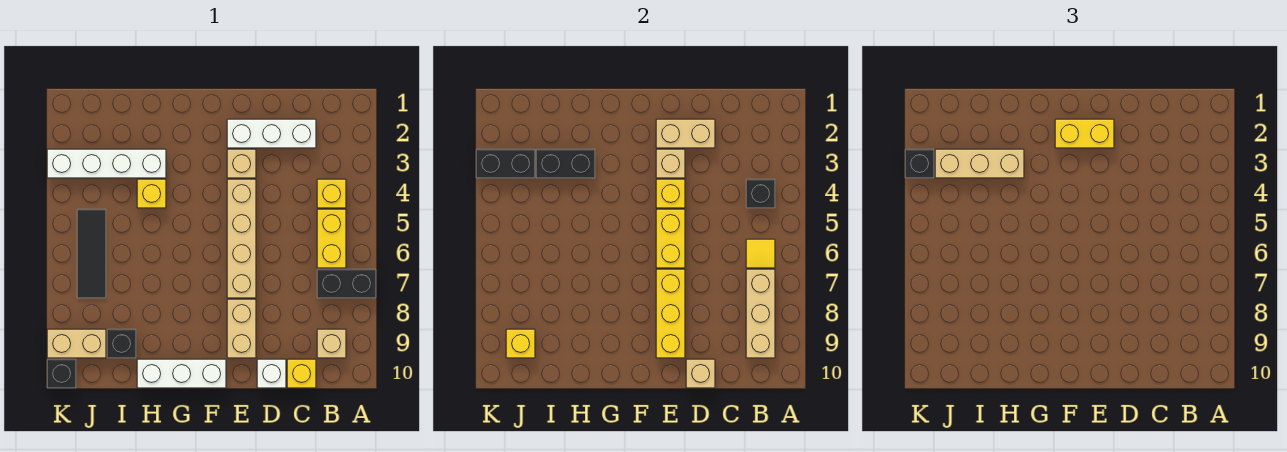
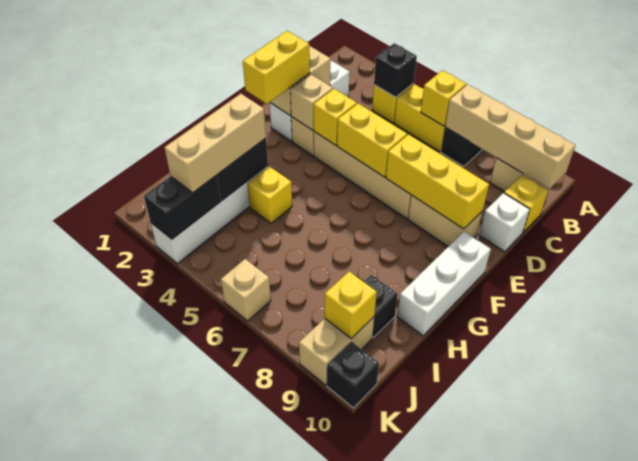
yellow tile B6 level 2 -> yellow brick B6 level 2
tan brick B7:B9 level 2 -> tan brick B7:B10 level 2
tan brick D10 level 2 -> tan brick K6 level 1
black tile J5:J7 level 1 -> none
black brick K3 level 3 -> none

